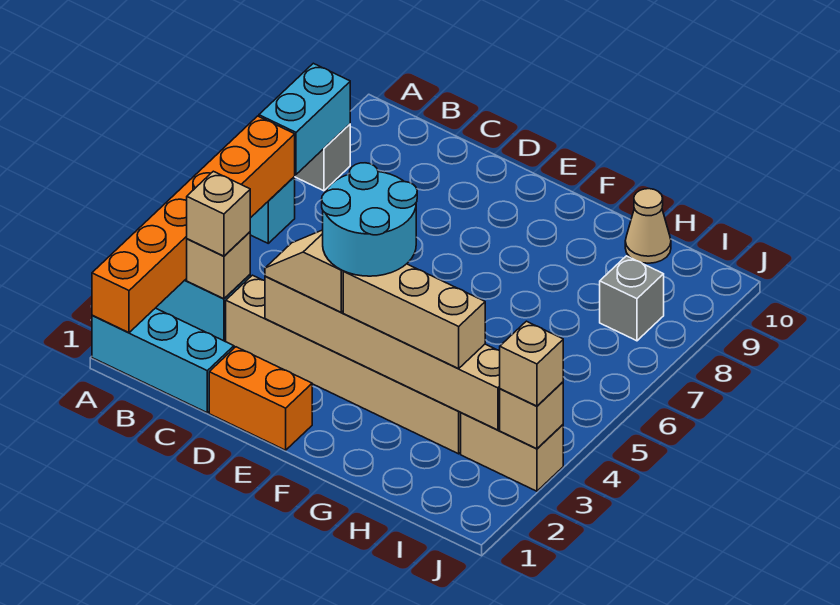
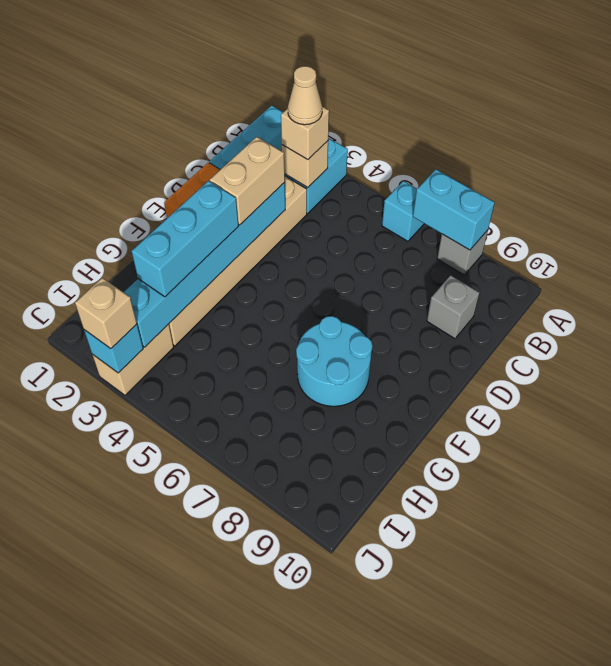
orange brick A1:A6 level 2 -> none
tan brick D3:I3 level 2 -> cyan brick D3:I3 level 2
tan slope D3:E3 level 3 top E -> tan brick D3:E3 level 3
cyan round brick E3:F4 level 4 -> cyan round brick F7:G8 level 1
tan brick F3:H3 level 3 -> cyan brick F3:H3 level 3
tan cone H10 level 1 -> tan cone B3 level 4
grey brick I8 level 1 -> grey brick C9 level 1
tan brick J3 level 2 -> cyan brick J3 level 2

